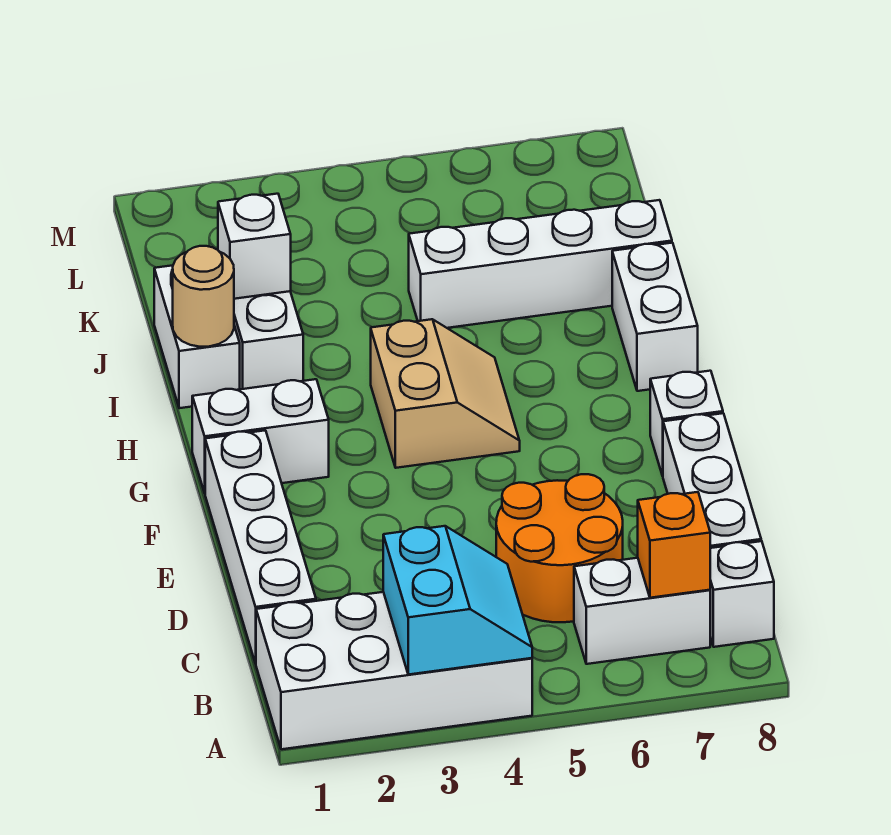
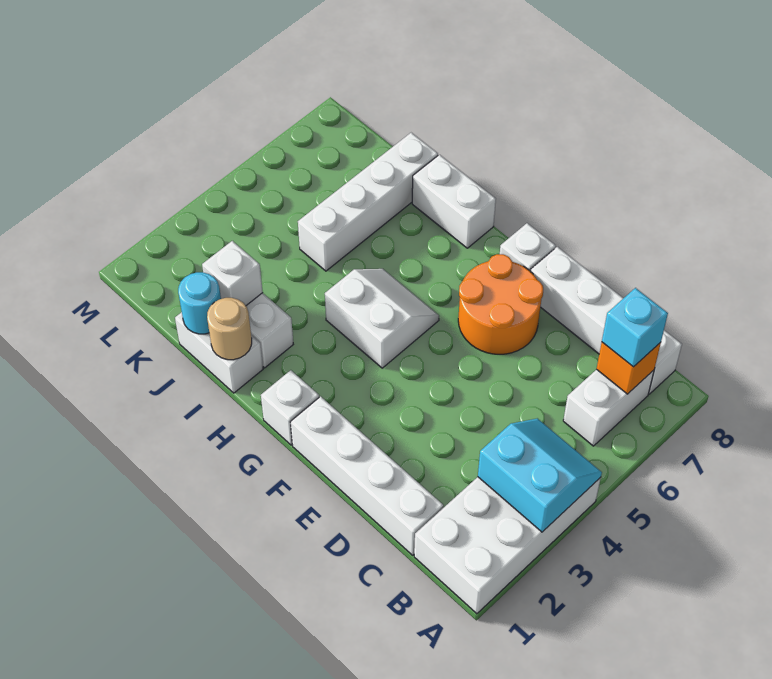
none -> cyan brick B7 level 3
orange round brick C5:D6 level 1 -> orange round brick E6:F7 level 1
white brick G1:G2 level 1 -> white brick G1 level 1
tan slope G4:H5 level 1 top 4 -> white slope G4:H5 level 1 top 4
none -> cyan round brick J1 level 2

